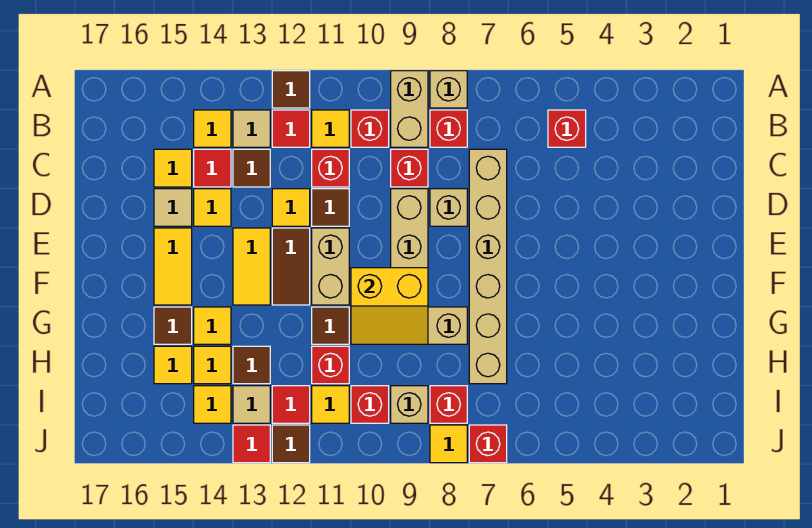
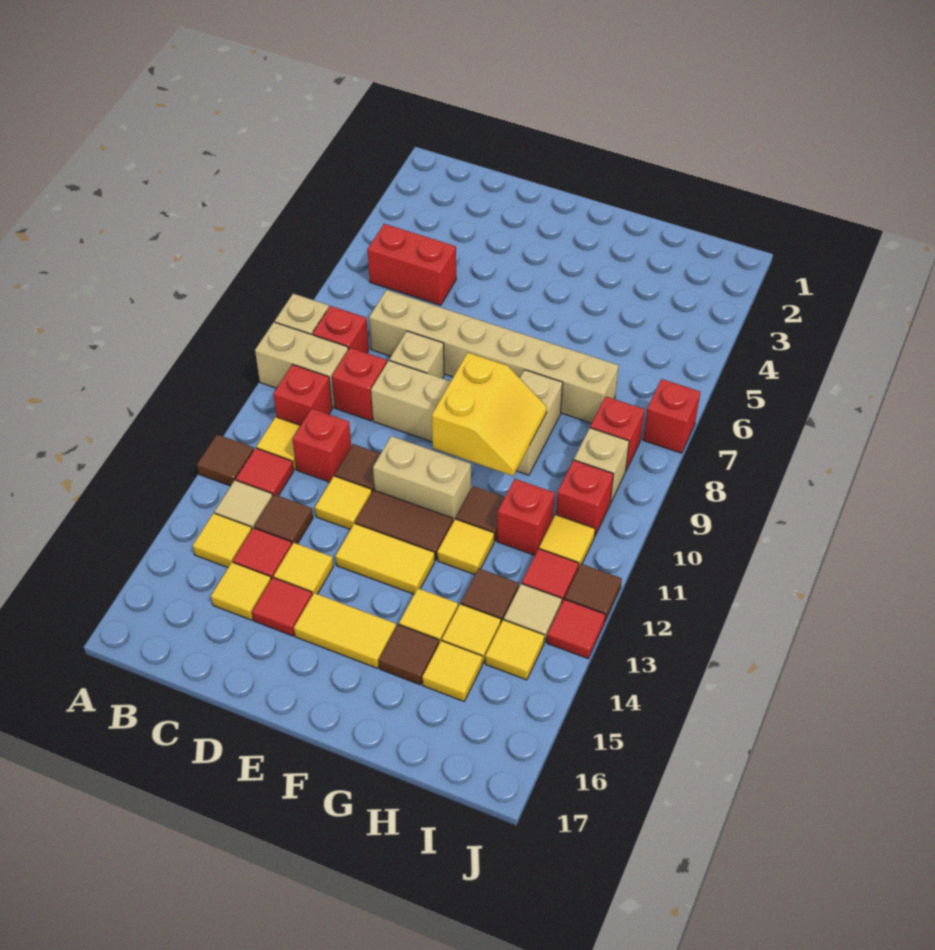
red brick B5 level 1 -> red brick B5:C5 level 1
tan tile D15 level 1 -> red tile D15 level 1
yellow tile J8 level 1 -> yellow tile G12 level 1

